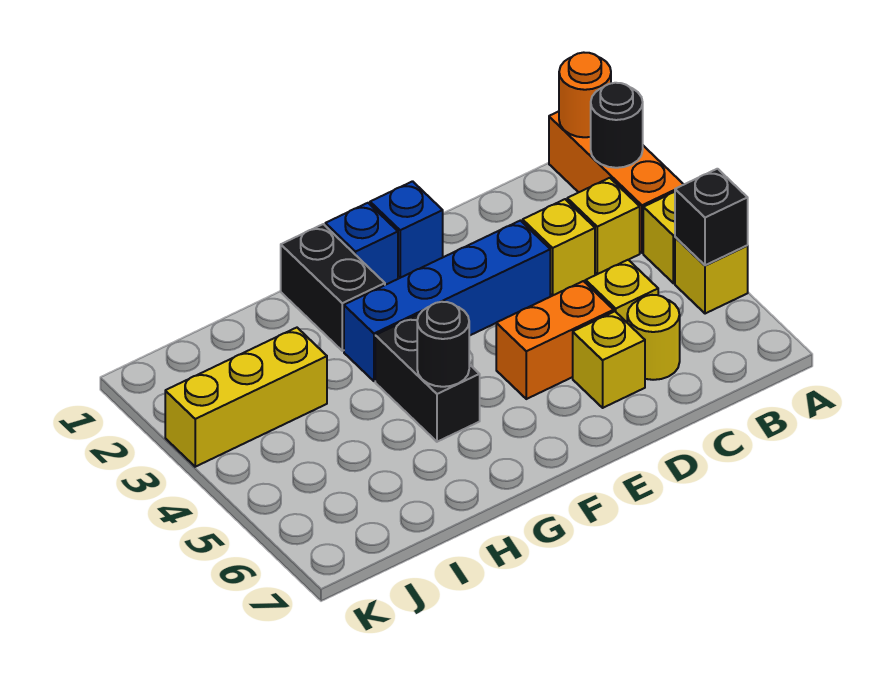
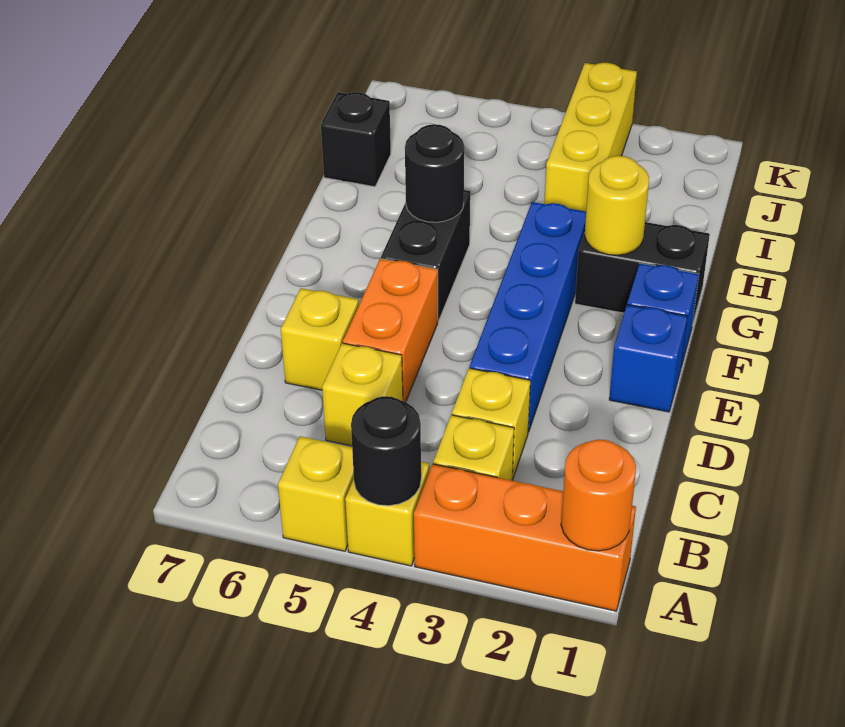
black round brick A2 level 2 -> black round brick A4 level 2
black brick A5 level 2 -> black brick I7 level 1
yellow round brick C6 level 1 -> yellow round brick G2 level 2
black brick G4:G5 level 1 -> black brick F5:G5 level 1

